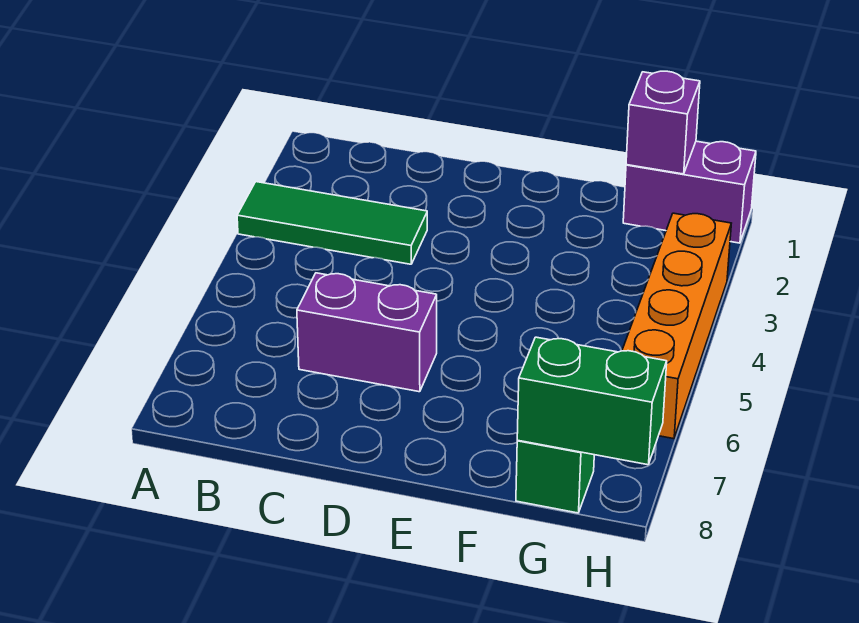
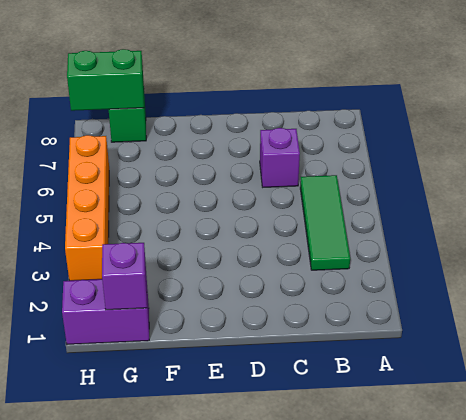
green tile A3:C3 level 1 -> green tile B3:B5 level 1
purple brick C6:D6 level 1 -> purple brick C6 level 1

